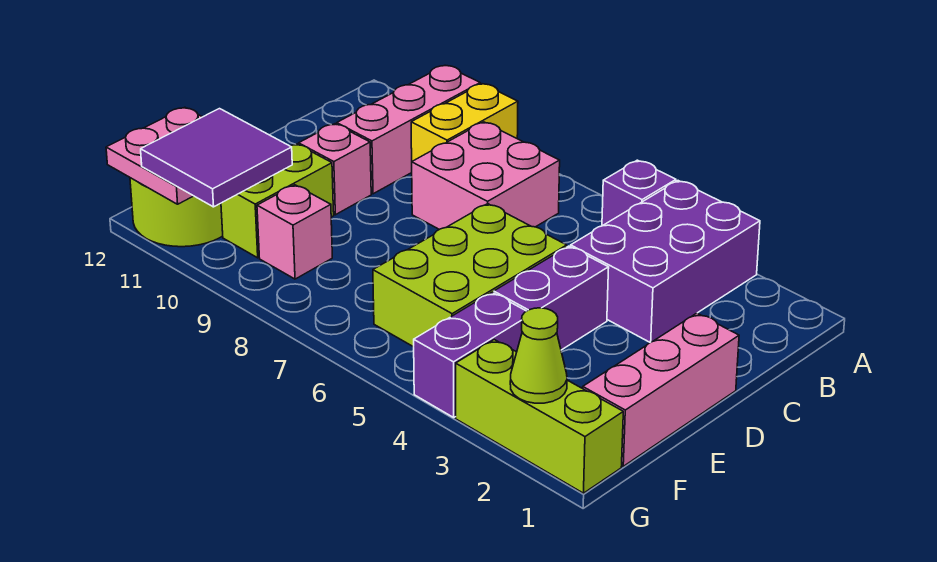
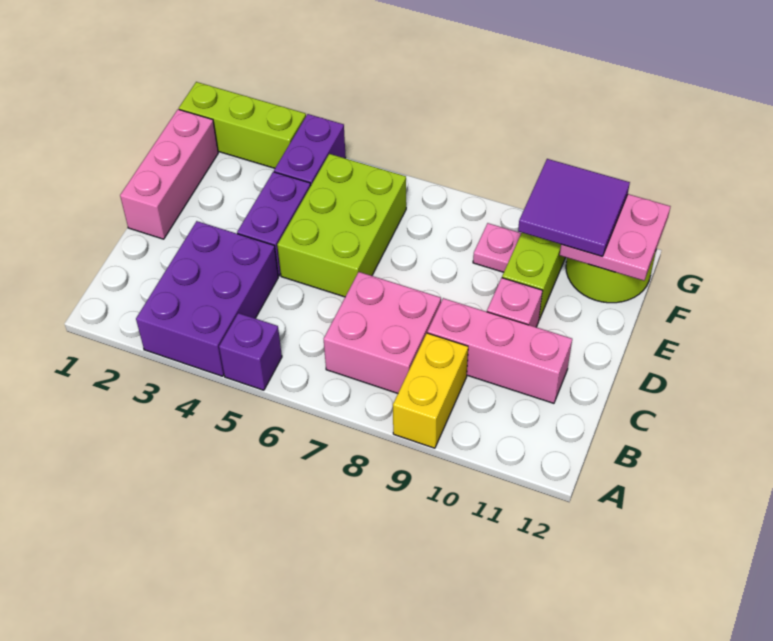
pink brick A10:C10 level 1 -> pink brick C9:C11 level 1
pink brick F9 level 1 -> pink plate F9 level 1
lime cone G2 level 2 -> none

